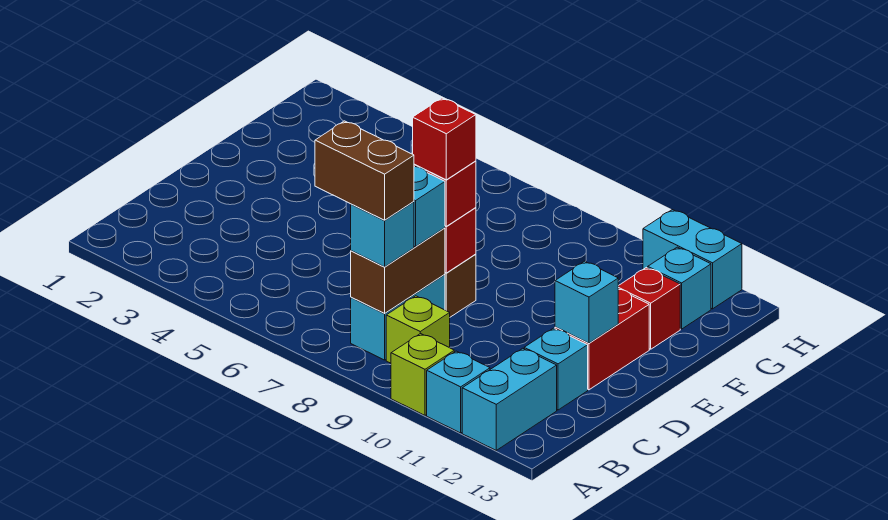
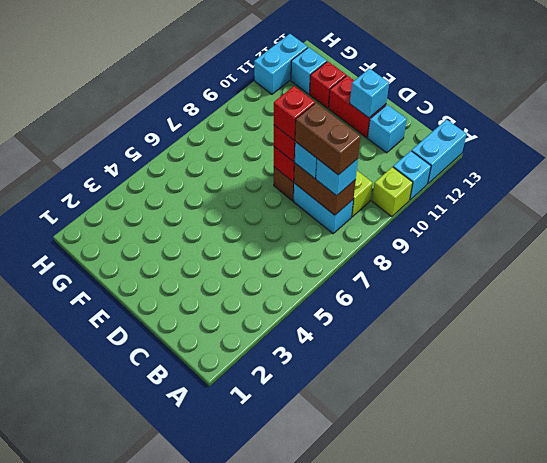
cyan brick A12:B12 level 1 -> cyan brick A12:A13 level 1
brown brick B7:B8 level 4 -> brown brick B8:C8 level 4

